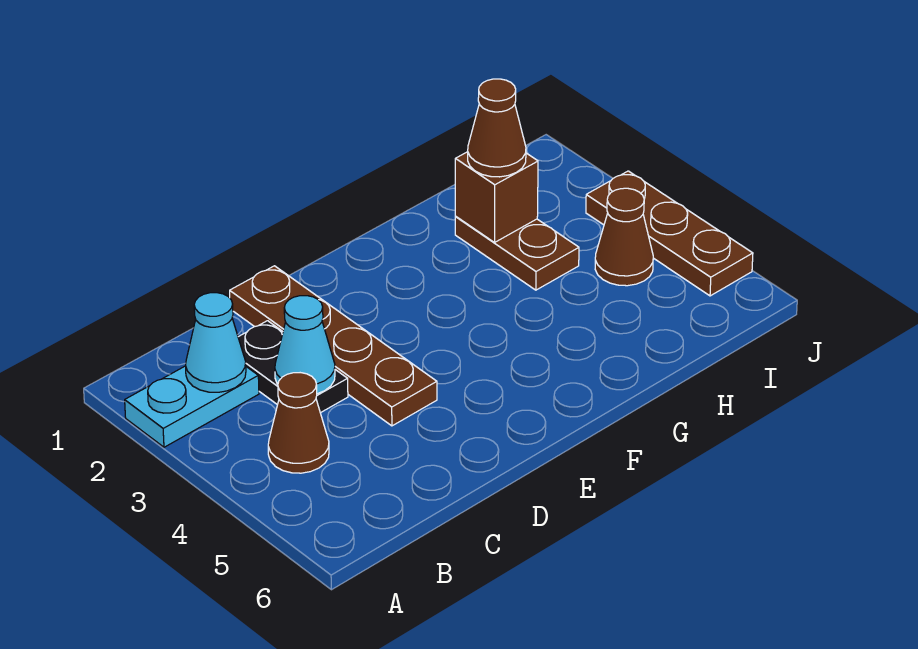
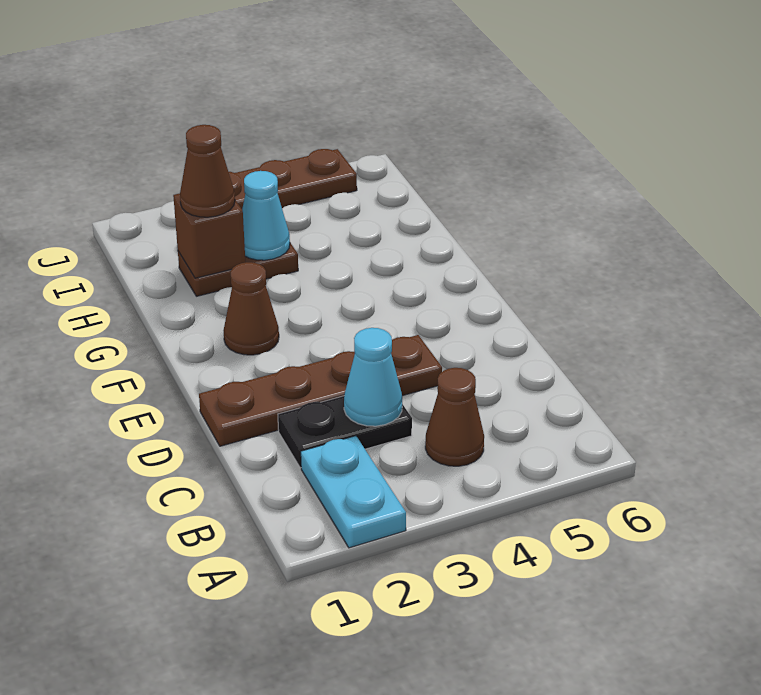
cyan cone B2 level 2 -> cyan cone H3 level 2
brown cone I4 level 1 -> brown cone F2 level 1

